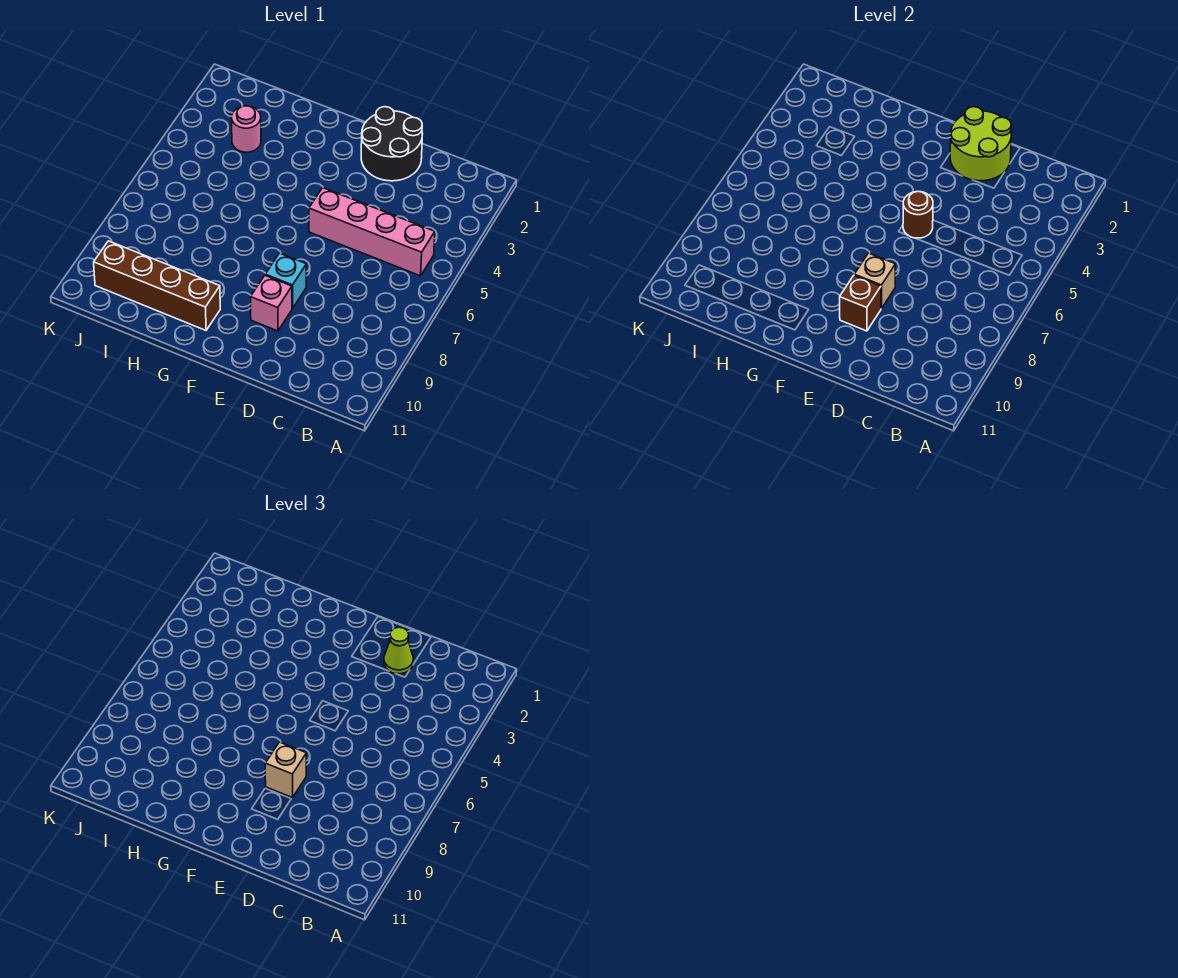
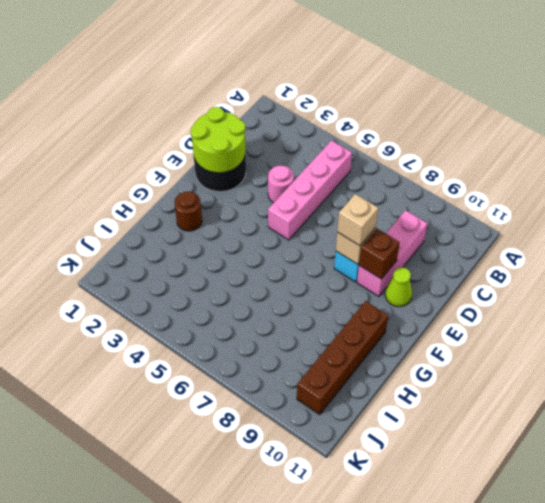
lime cone D2 level 3 -> lime cone E10 level 1
brown round brick E5 level 2 -> brown round brick G2 level 1
pink brick E9 level 1 -> pink brick C9:E9 level 1
pink round brick I3 level 1 -> pink round brick D4 level 1

